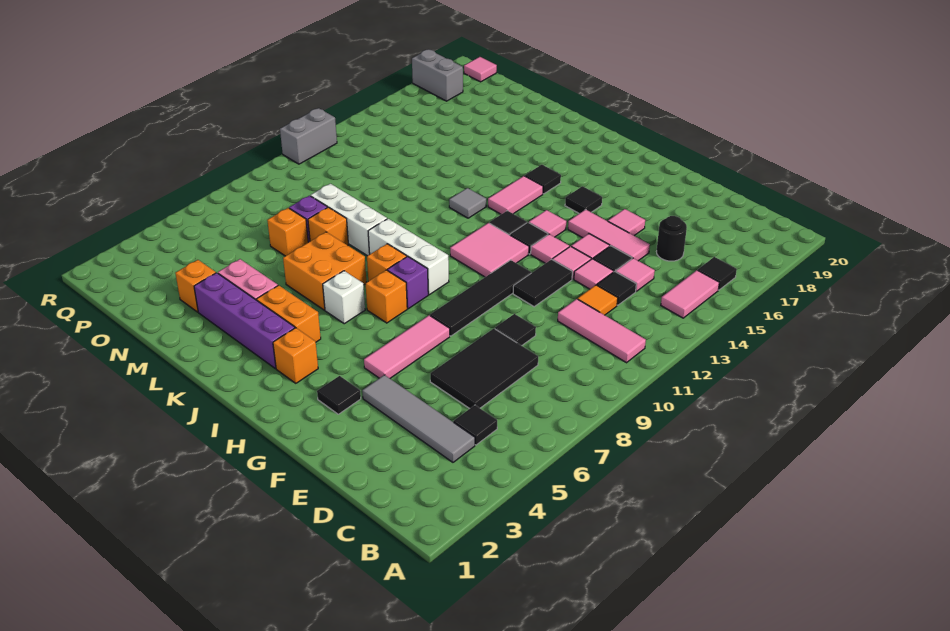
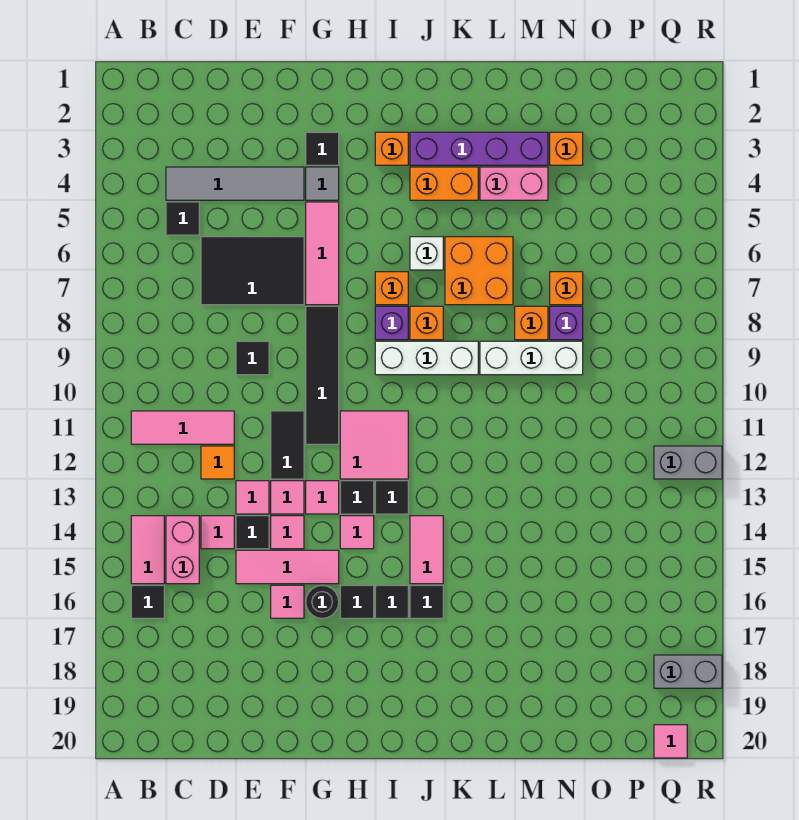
none -> pink brick C14:C15 level 1
black tile D6:E8 level 1 -> black tile D6:F7 level 1
black tile D13 level 1 -> black tile I16 level 1
black round brick D16 level 1 -> black round brick G16 level 1
grey tile K13 level 1 -> grey tile G4 level 1
grey brick R11:R12 level 1 -> grey brick Q12:R12 level 1

